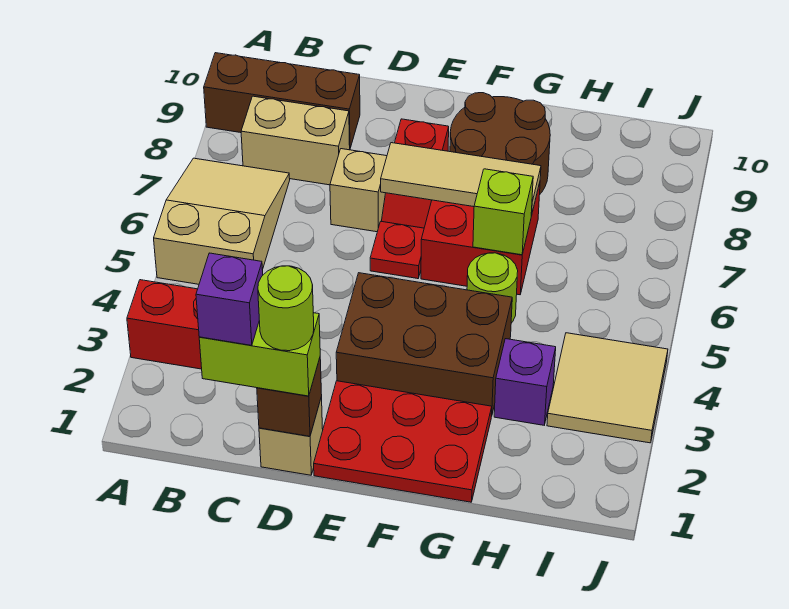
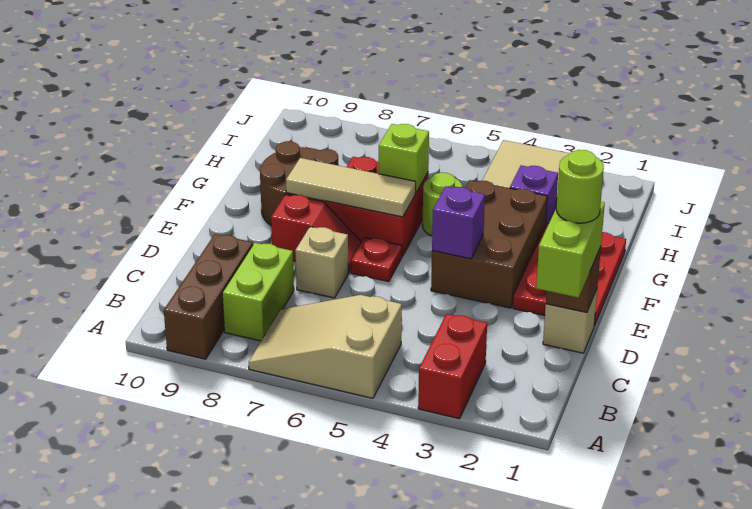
tan brick B8:C8 level 1 -> lime brick B8:C8 level 1
purple brick C1 level 4 -> purple brick E4 level 2
tan tile E7:G7 level 2 -> tan tile F6:F8 level 2

